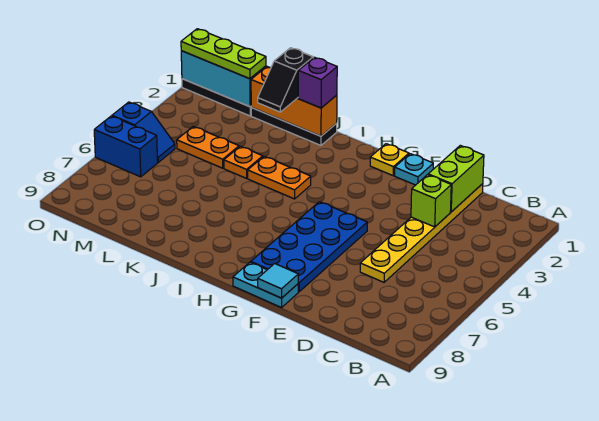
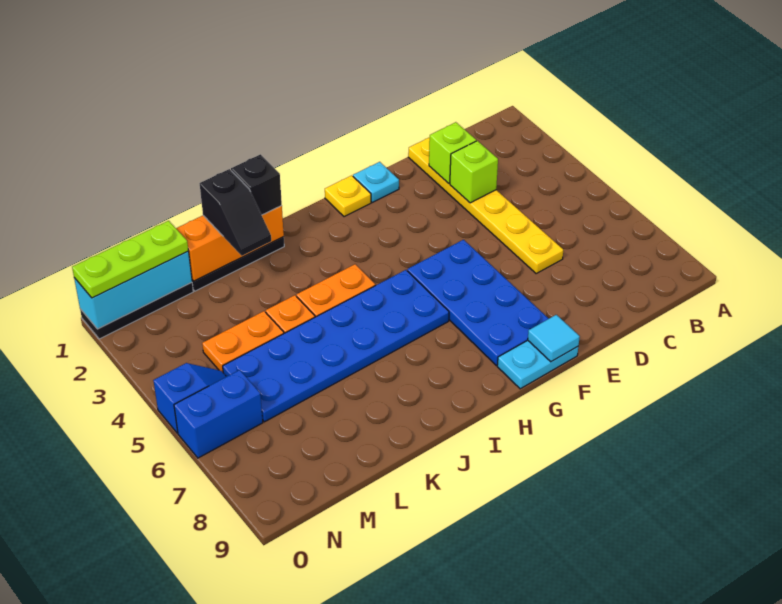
lime brick D1:D2 level 2 -> lime brick D2 level 2
none -> blue plate H5:M6 level 1
purple brick J1 level 3 -> black brick J1 level 3

